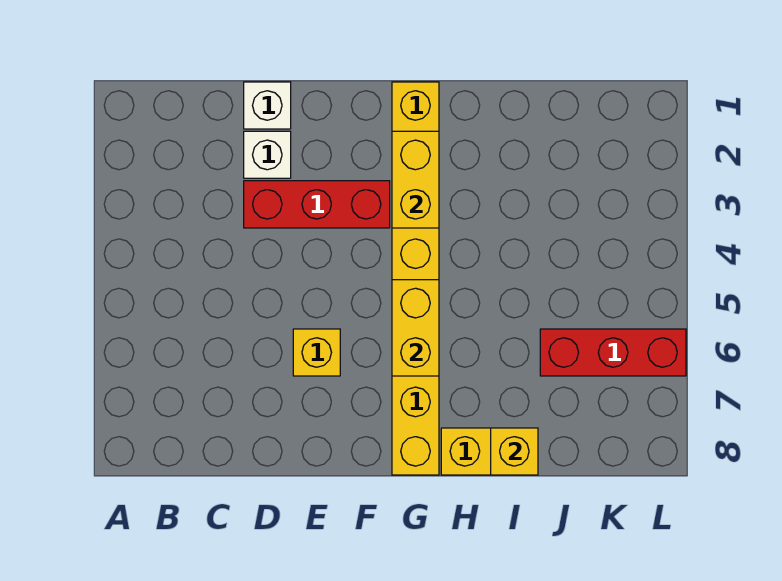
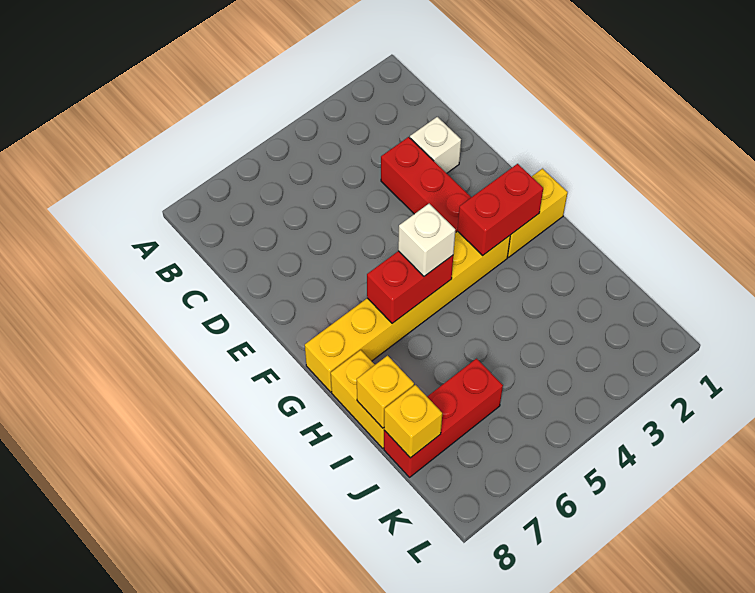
white brick D1 level 1 -> white brick G5 level 3
yellow brick E6 level 1 -> yellow brick J8 level 2
yellow brick G2:G3 level 2 -> red brick G2:G3 level 2
yellow brick G5:G6 level 2 -> red brick G5:G6 level 2
red brick J6:L6 level 1 -> red brick J6:J8 level 1

